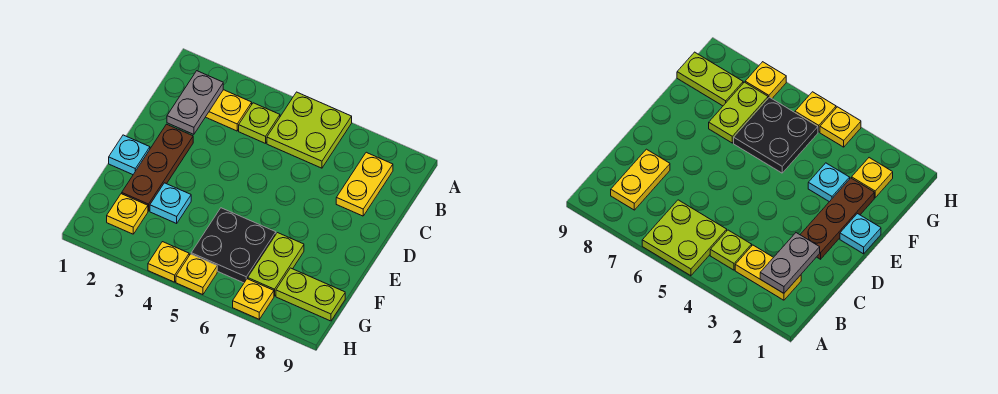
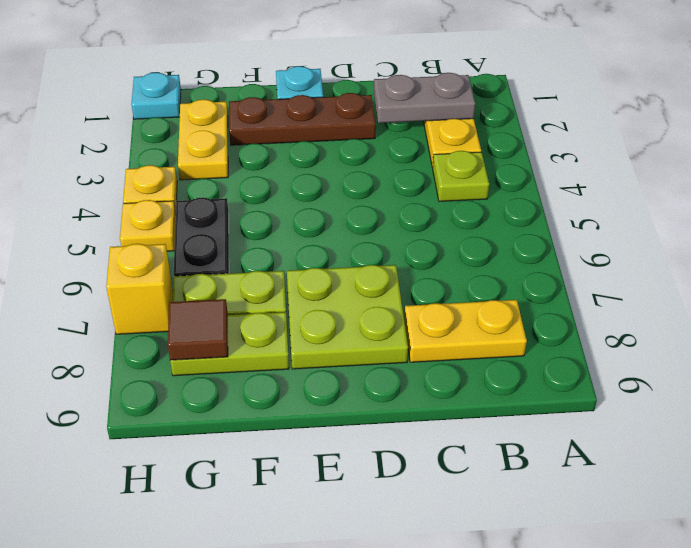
lime plate A5:B6 level 1 -> lime plate D7:E8 level 1
cyan plate F3 level 1 -> cyan plate H1 level 1
black plate F5:G6 level 1 -> black plate G5:G6 level 1
yellow plate G2 level 1 -> yellow plate G2:G3 level 1
lime plate G8:G9 level 1 -> lime plate F8:G8 level 1
none -> brown tile G8 level 2
yellow plate H7 level 1 -> yellow brick H7 level 1

